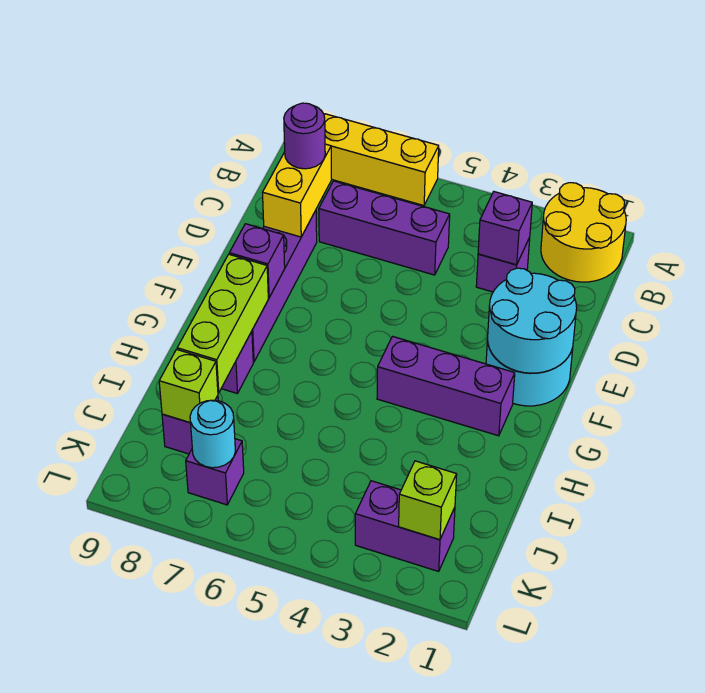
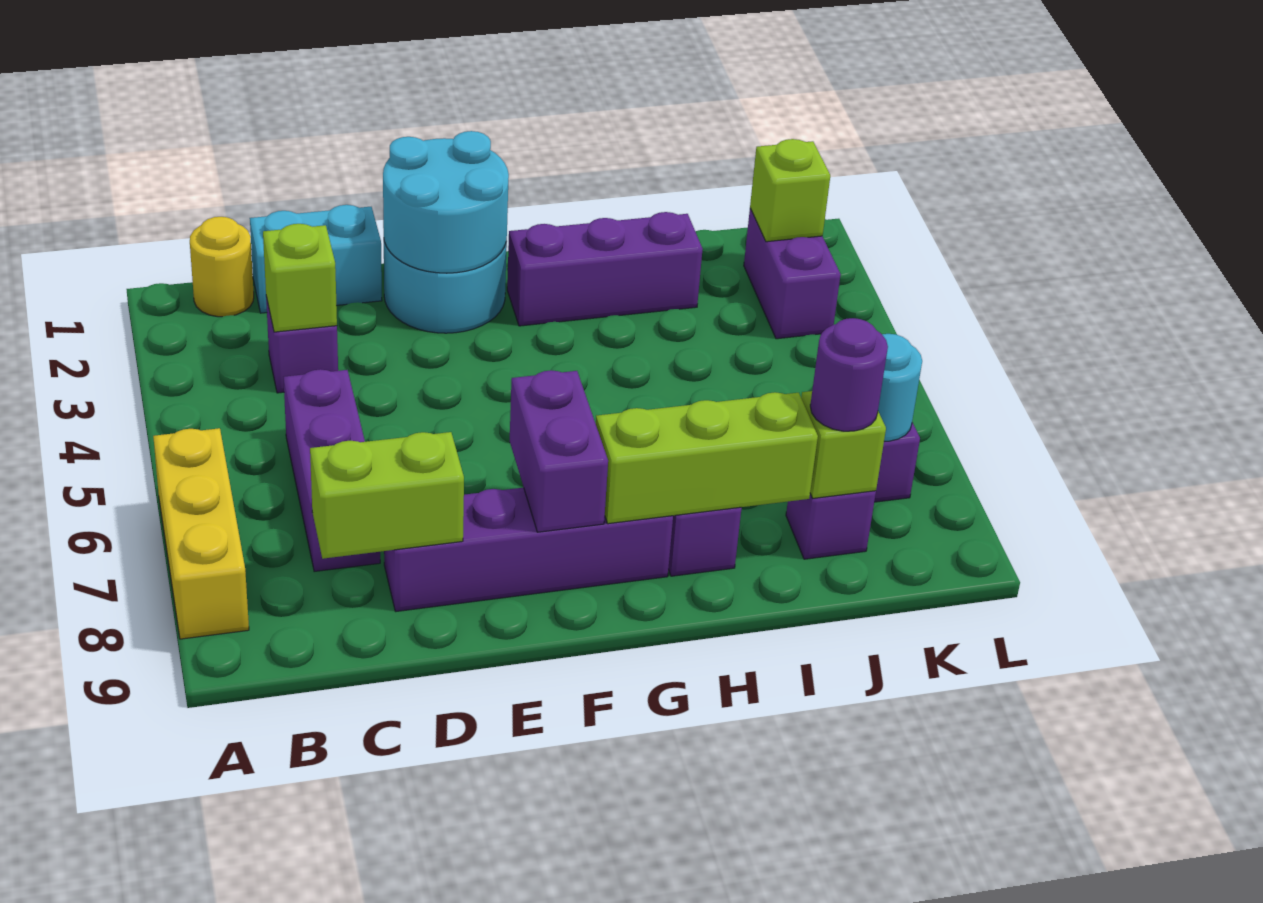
yellow round brick A1:B2 level 1 -> yellow round brick B1 level 1
none -> cyan brick C1:D1 level 1
purple brick C3 level 2 -> lime brick C3 level 2
yellow brick C8:D8 level 2 -> lime brick C8:D8 level 2
purple round brick C8 level 3 -> purple round brick J8 level 3
purple brick F8 level 2 -> purple brick F7:F8 level 2
purple brick G2:G4 level 1 -> purple brick G2:I2 level 1

